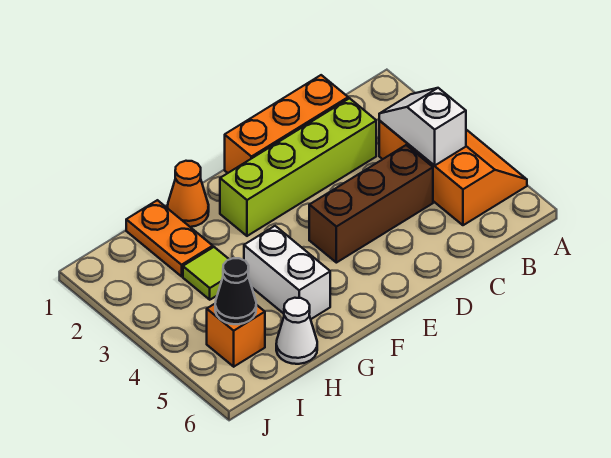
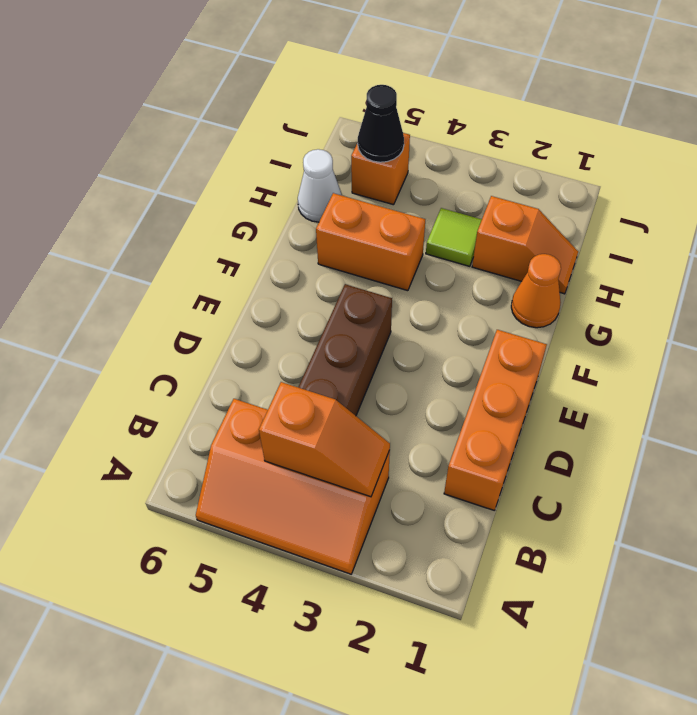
white slope B3:B4 level 2 top 4 -> orange slope B3:B4 level 2 top 4
lime brick C2:F2 level 1 -> none
white brick G4:G5 level 1 -> orange brick G4:G5 level 1
orange plate H1:H2 level 1 -> orange slope H1:H2 level 1 top 2

